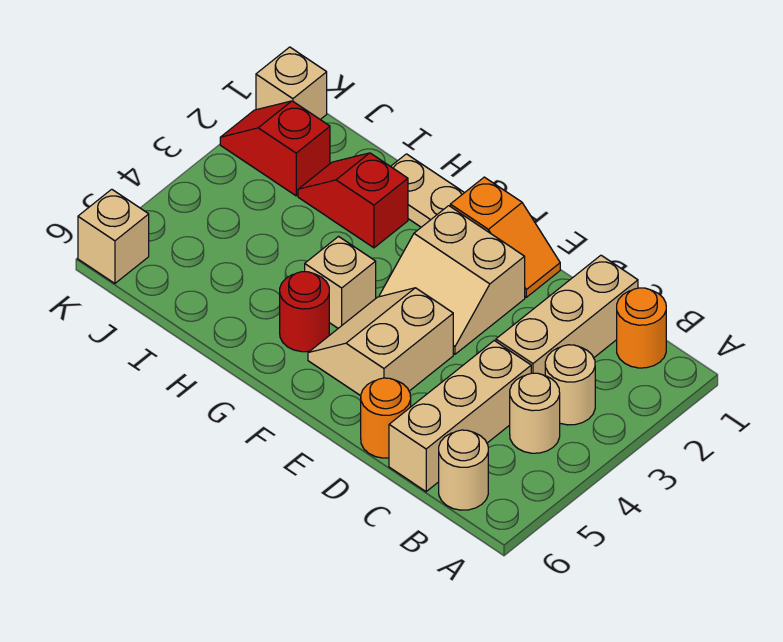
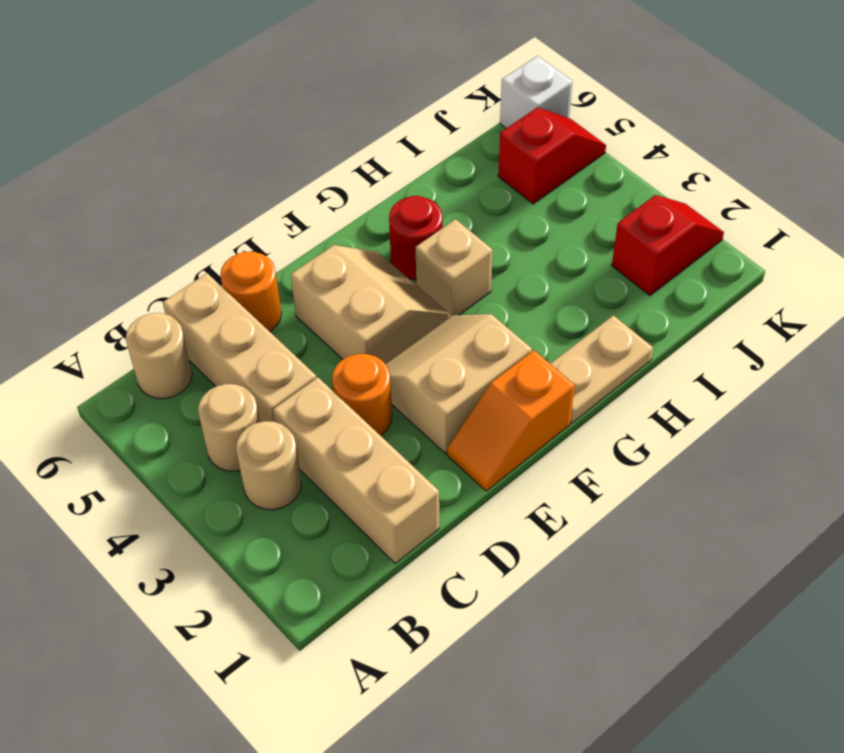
orange round brick B1 level 1 -> orange round brick D3 level 1
red slope H2:I2 level 1 top H -> red slope J5:K5 level 1 top J
tan brick K1 level 1 -> none
tan brick K6 level 1 -> white brick K6 level 1

